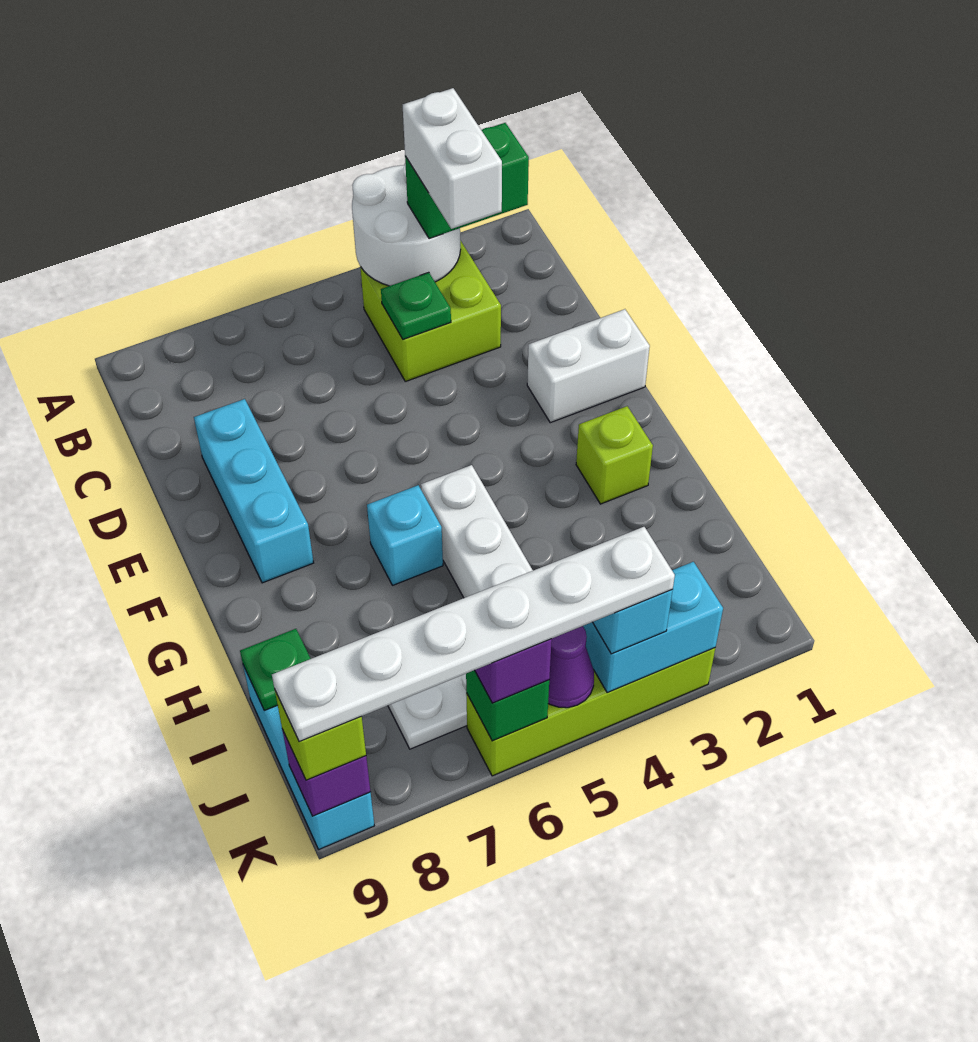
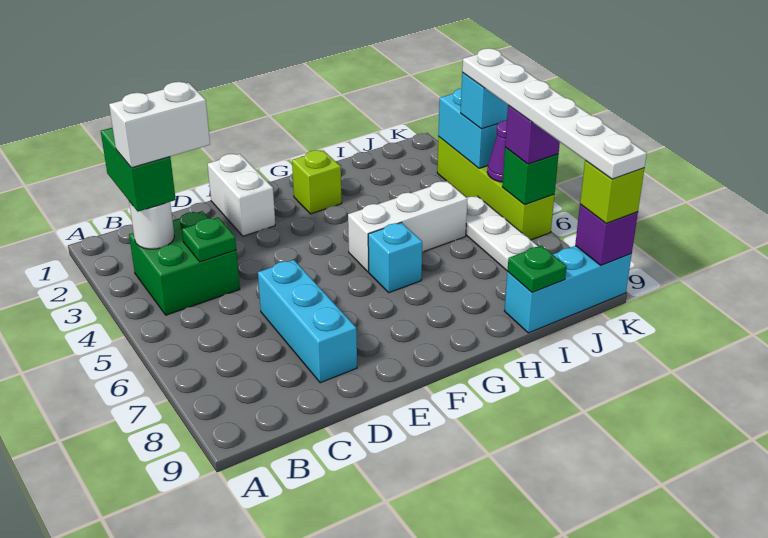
white round brick A3:B4 level 2 -> white round brick B3 level 2
lime brick B3:C4 level 1 -> green brick B3:C4 level 1
cyan brick D8:F8 level 1 -> cyan brick D6:D8 level 1

